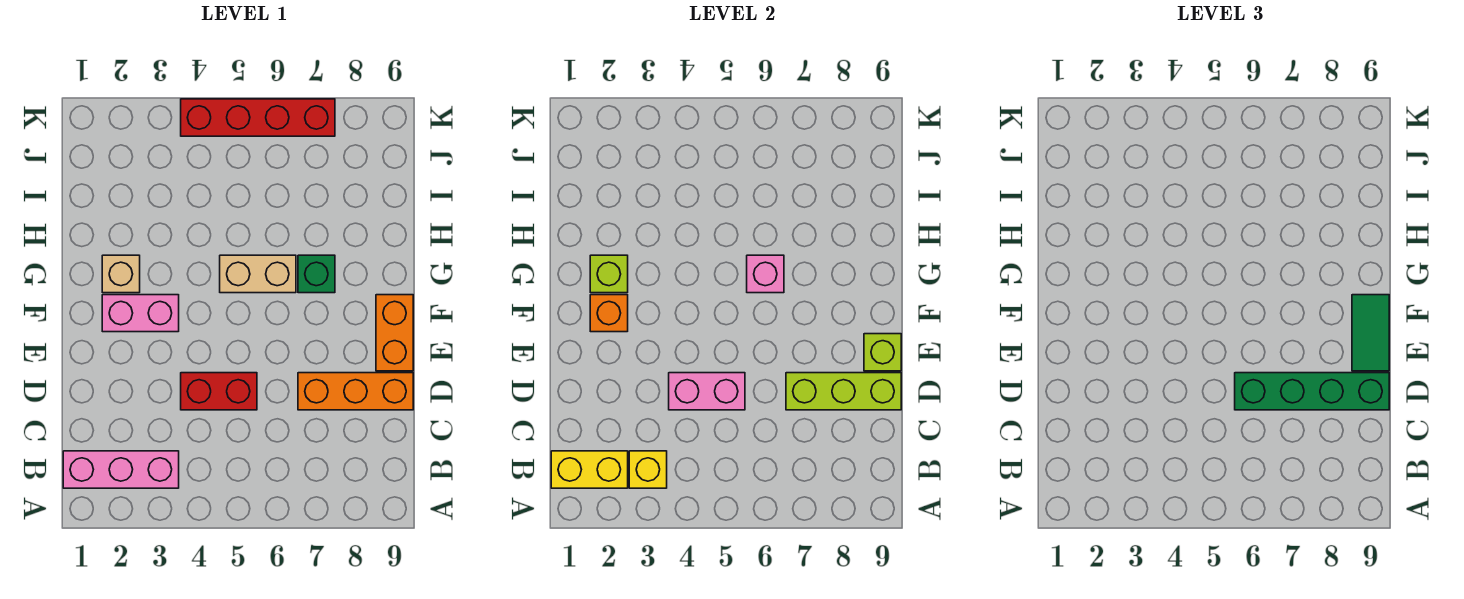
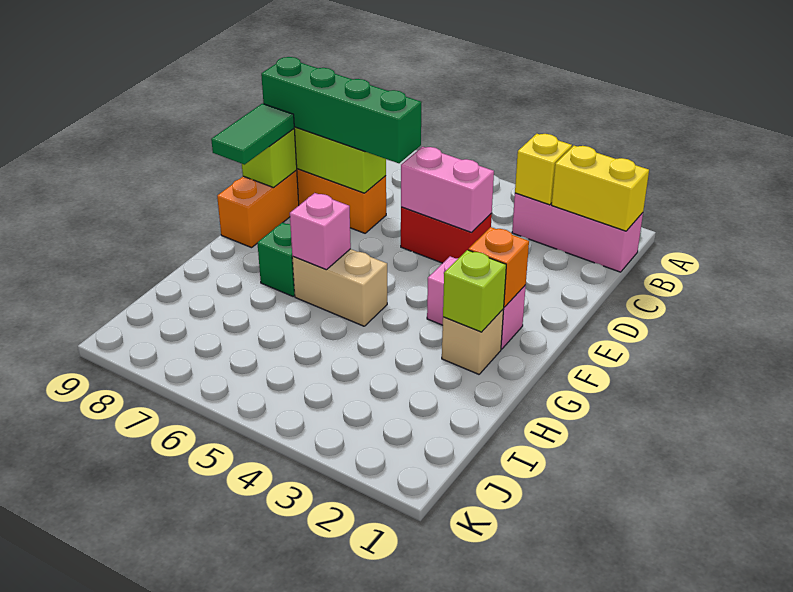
red brick K4:K7 level 1 -> none

